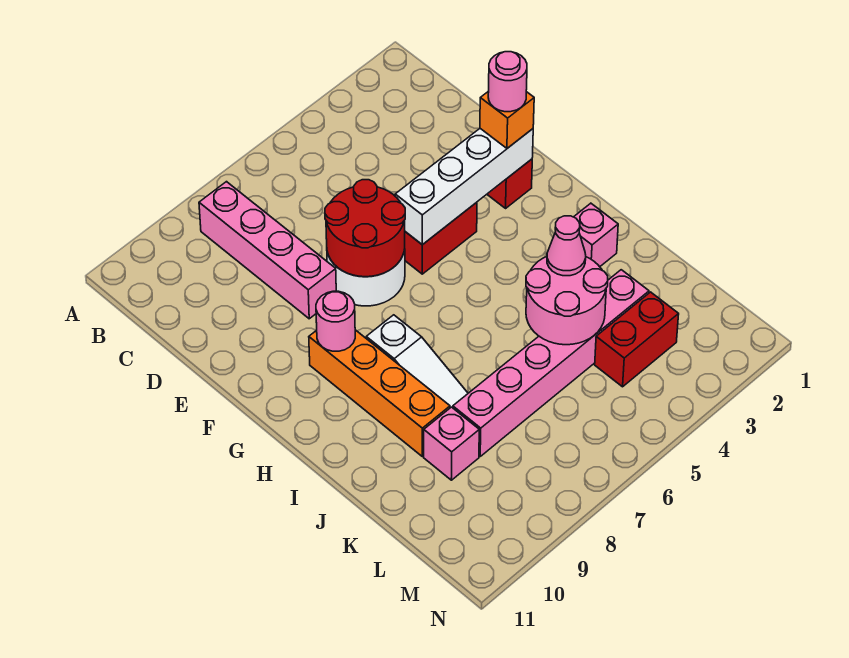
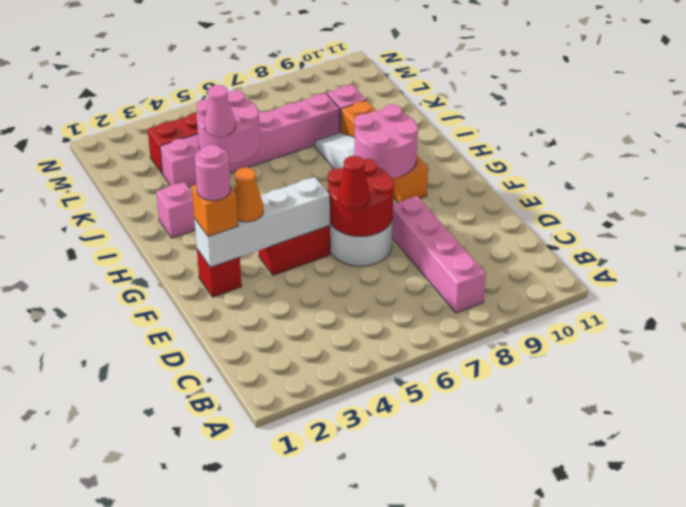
none -> red cone E6 level 3
none -> orange cone F3 level 3
pink round brick G9 level 2 -> pink round brick G8:H9 level 2

